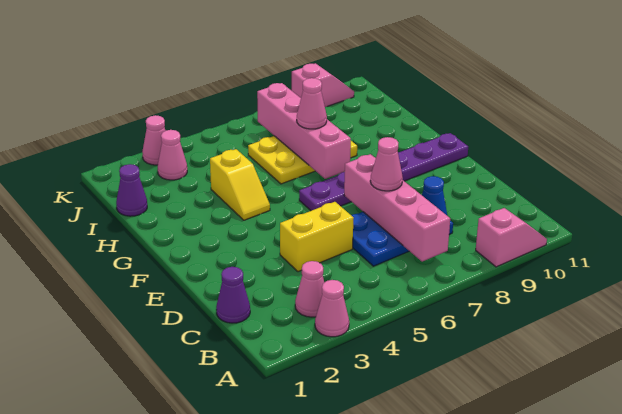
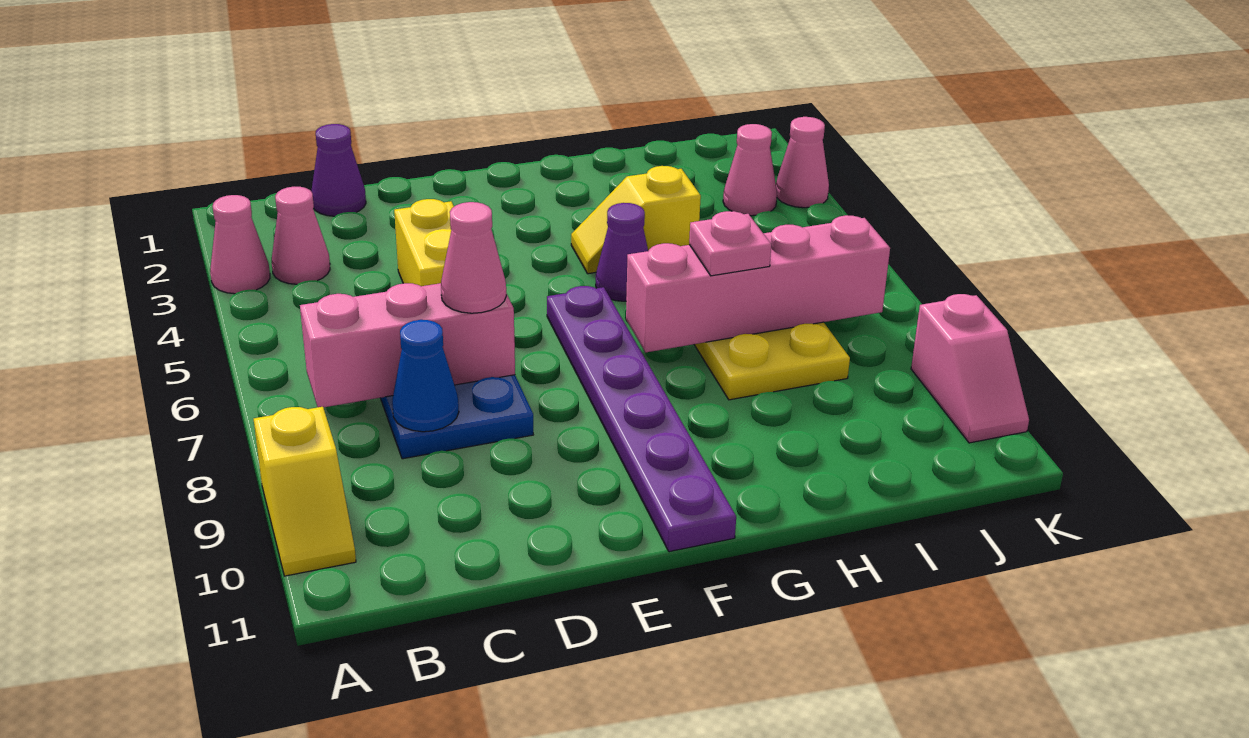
pink slope A9:A10 level 1 top 9 -> yellow slope A9:A10 level 1 top 9
pink brick B7:E7 level 2 -> pink brick B7:D7 level 2
pink cone H7 level 3 -> pink plate H7 level 3
purple cone I1 level 1 -> purple cone G5 level 1

